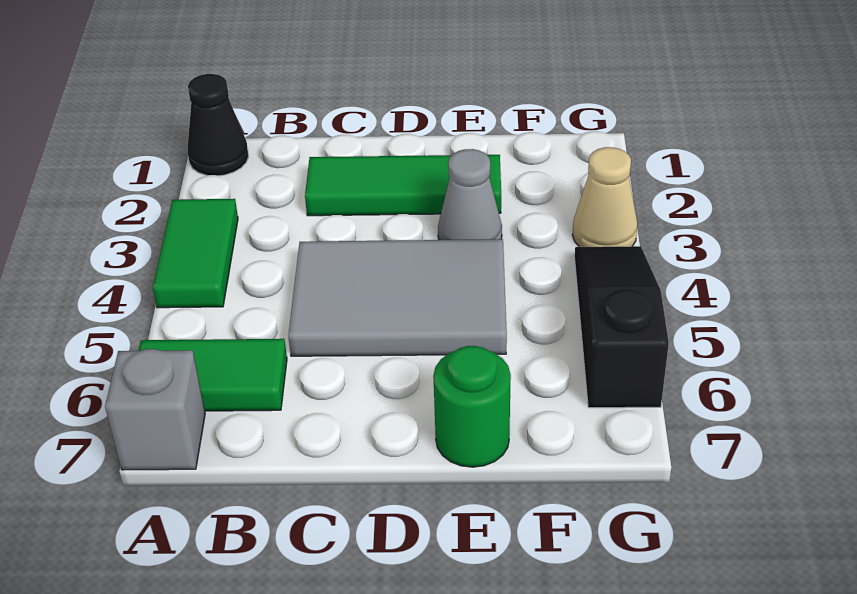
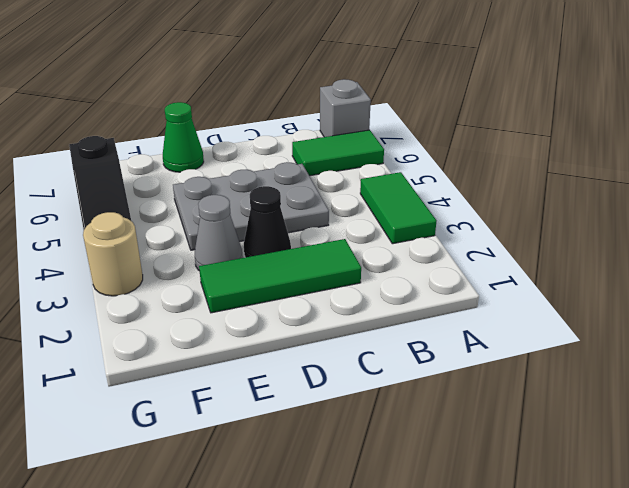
black cone A1 level 1 -> black cone D3 level 1
grey tile C4:E5 level 1 -> grey plate C4:E5 level 1
green round brick E7 level 1 -> green cone E7 level 1
tan cone G3 level 1 -> tan round brick G3 level 1

